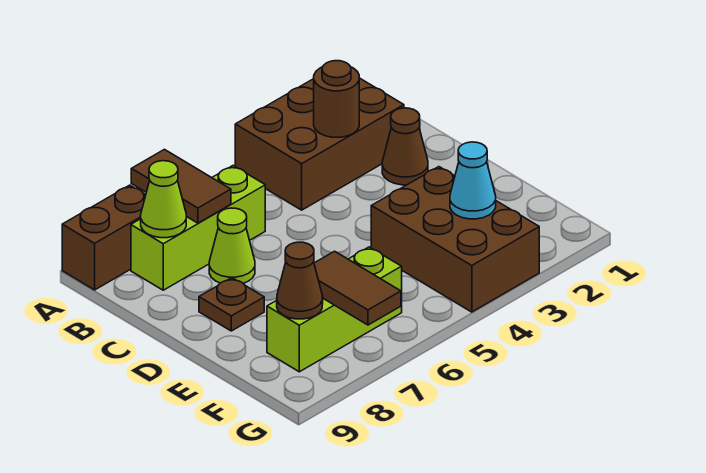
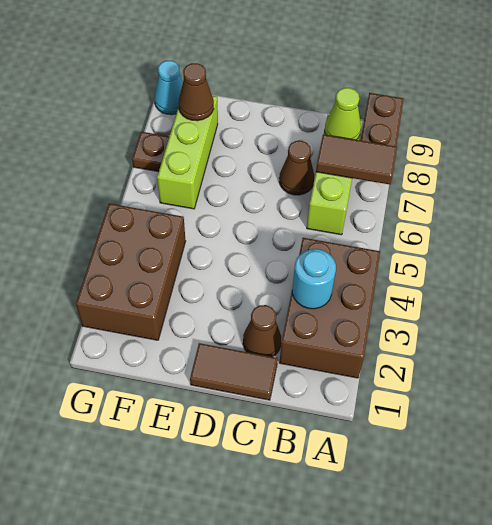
brown round brick B3 level 2 -> cyan round brick B3 level 2
lime cone C7 level 1 -> brown cone C7 level 1
brown plate D8 level 1 -> brown plate G7 level 1
brown brick E3:G4 level 1 -> brown brick F2:G4 level 1
cyan cone F3 level 2 -> cyan cone G9 level 1
brown tile F7:G7 level 2 -> brown tile C1:D1 level 1

